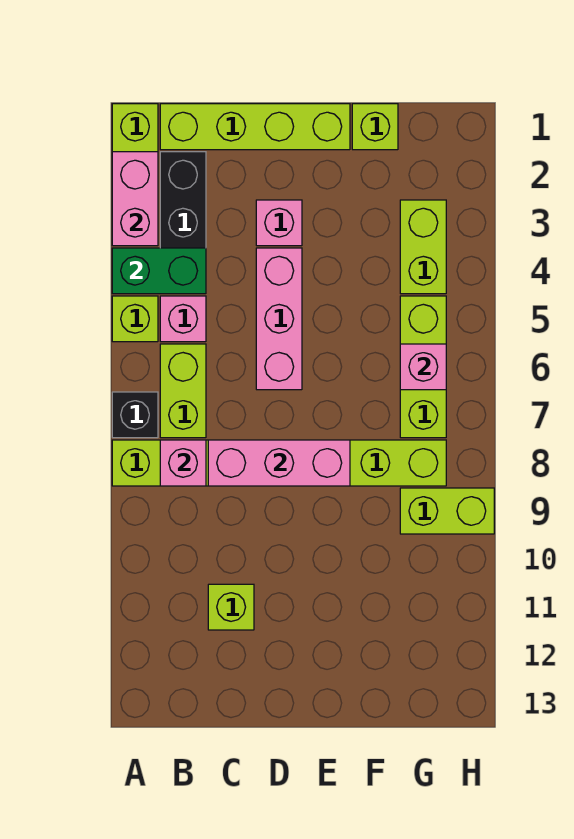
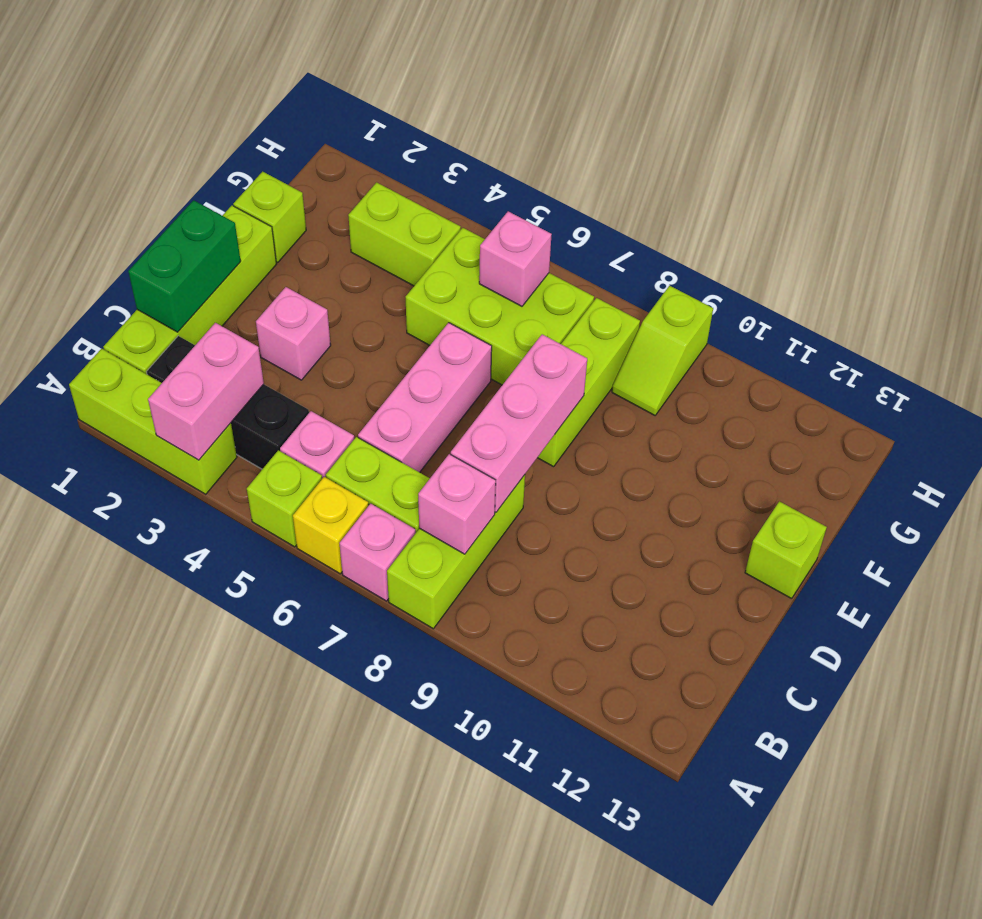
pink brick A2:A3 level 2 -> pink brick A3:B3 level 2
green brick A4:B4 level 2 -> green brick C1:D1 level 2
none -> yellow brick A6 level 1
black brick A7 level 1 -> pink brick A7 level 1
lime brick C11 level 1 -> lime brick E13 level 1
pink brick D4:D6 level 1 -> pink brick C6:E6 level 1
lime brick G5:G7 level 1 -> lime brick F5:G7 level 1
lime brick G9:H9 level 1 -> lime slope G9:H9 level 1 top H

